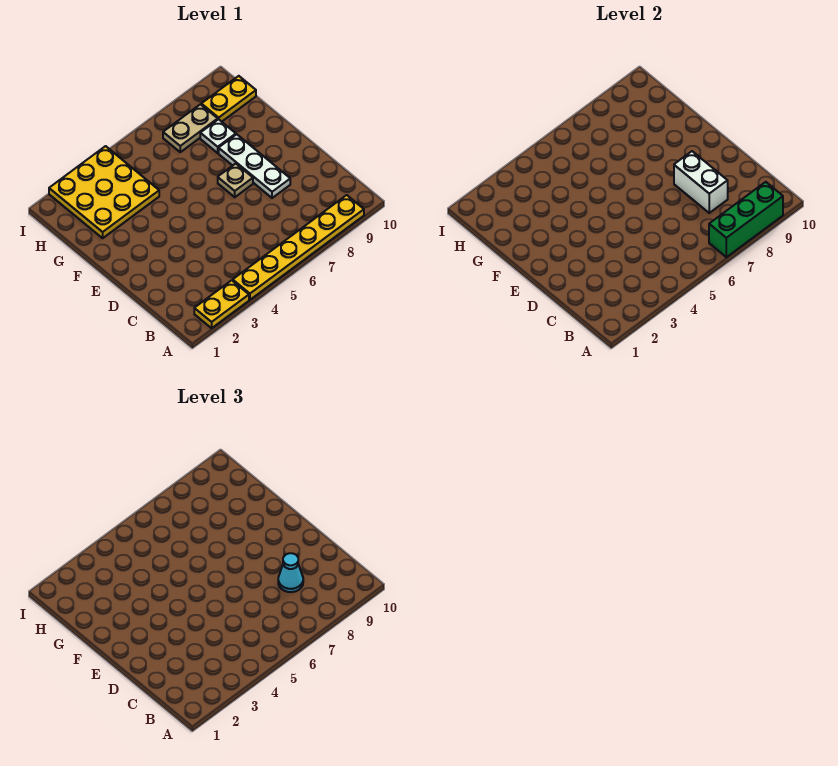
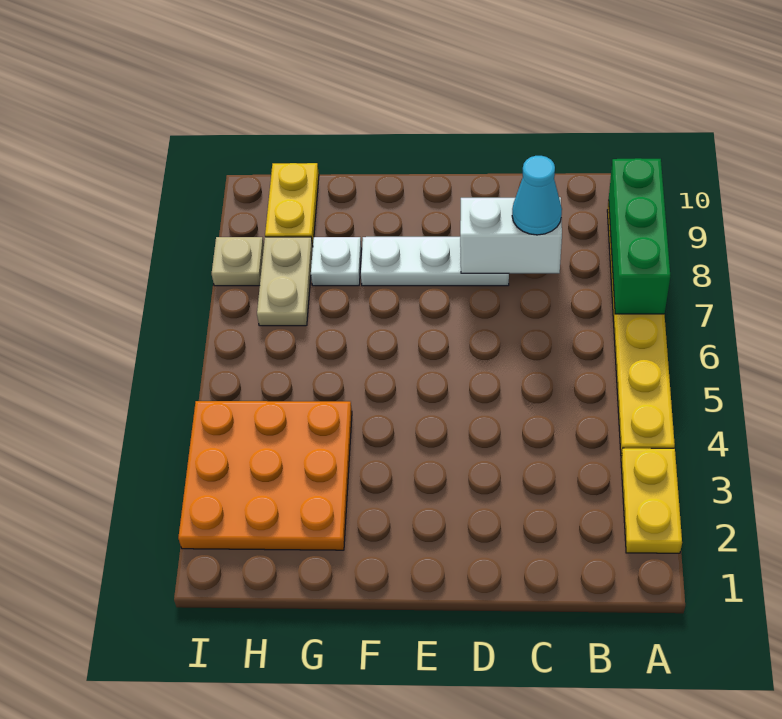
tan plate E7 level 1 -> tan plate I8 level 1
yellow plate G2:I4 level 1 -> orange plate G2:I4 level 1

